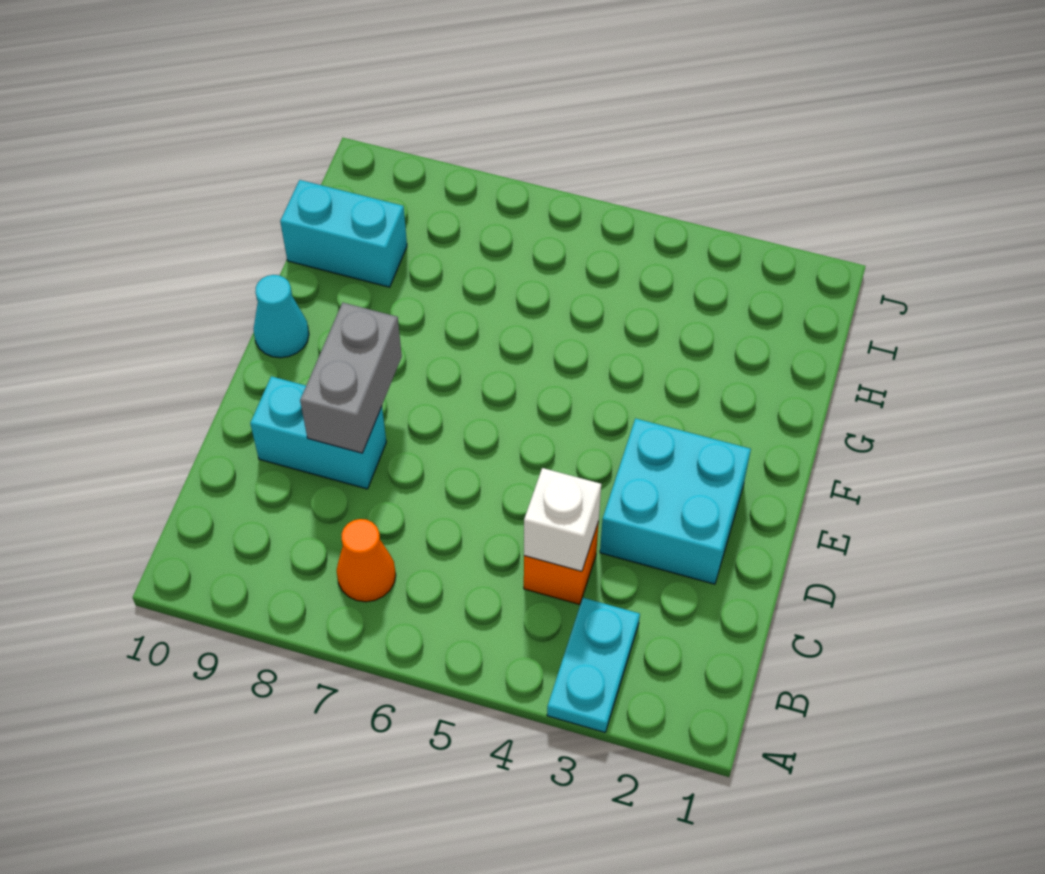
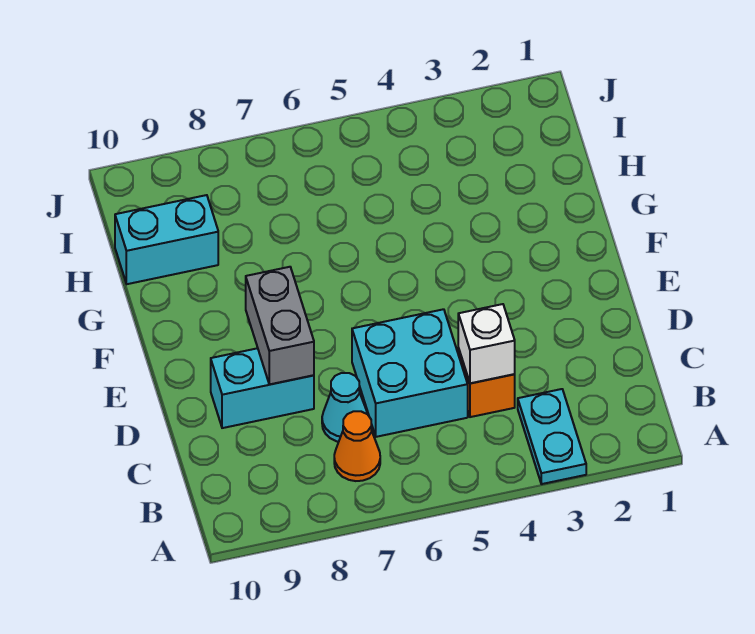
cyan brick D2:E3 level 1 -> cyan brick C5:D6 level 1
cyan cone F10 level 1 -> cyan cone C7 level 1

